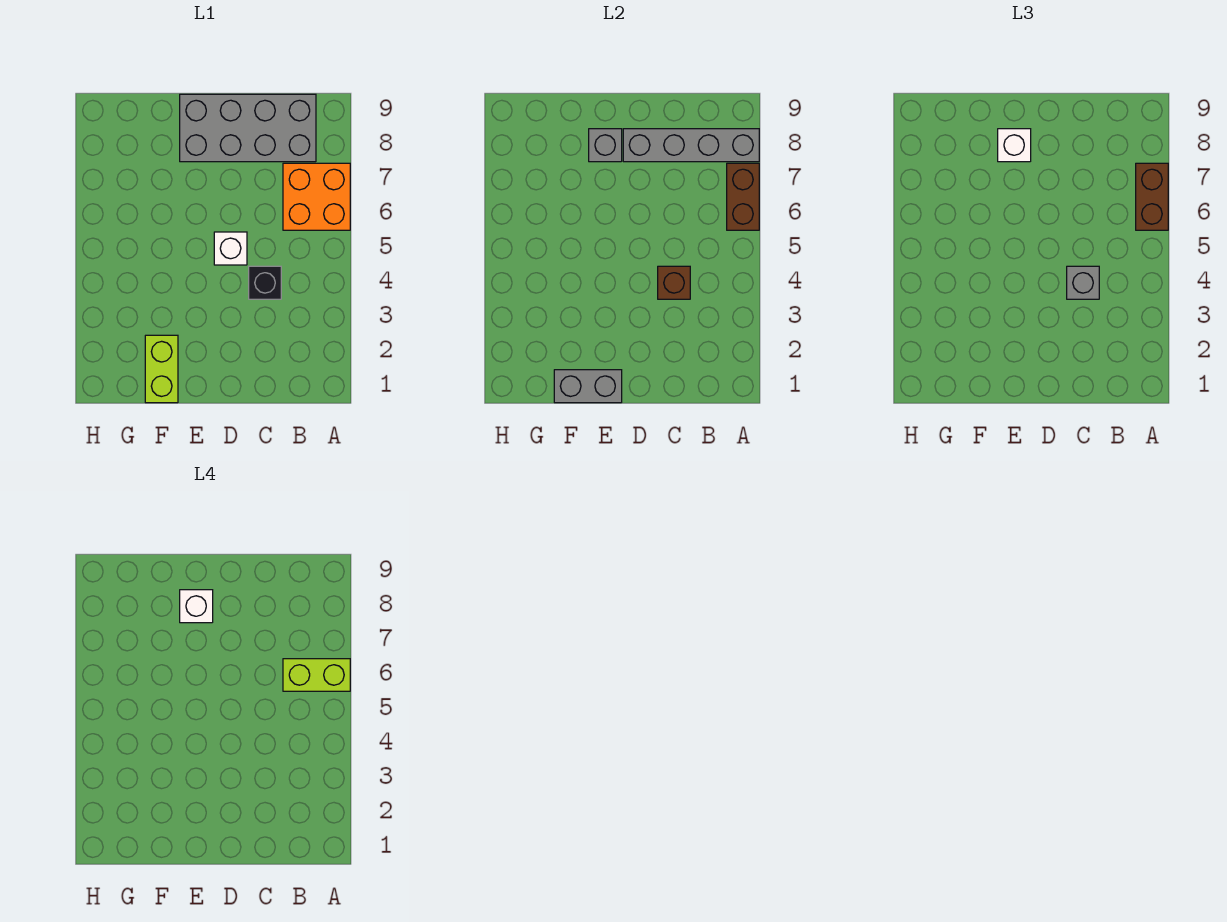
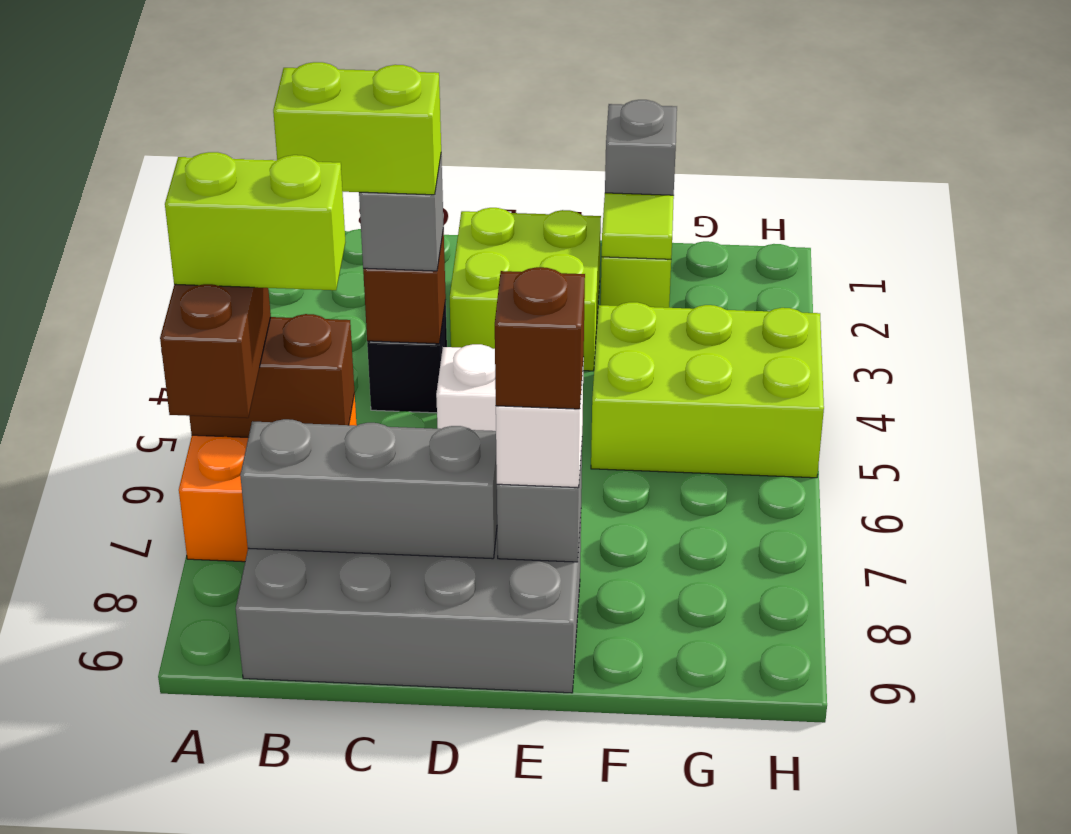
brown brick A6:A7 level 2 -> brown brick A6:B6 level 2
grey brick A8:D8 level 2 -> grey brick B8:D8 level 2
none -> lime brick B4:C4 level 4
none -> lime brick D2:E3 level 1
grey brick E1:F1 level 2 -> grey brick F1 level 2
white brick E8 level 4 -> brown brick E8 level 4
none -> lime tile F2 level 2
none -> lime brick F4:H5 level 1

